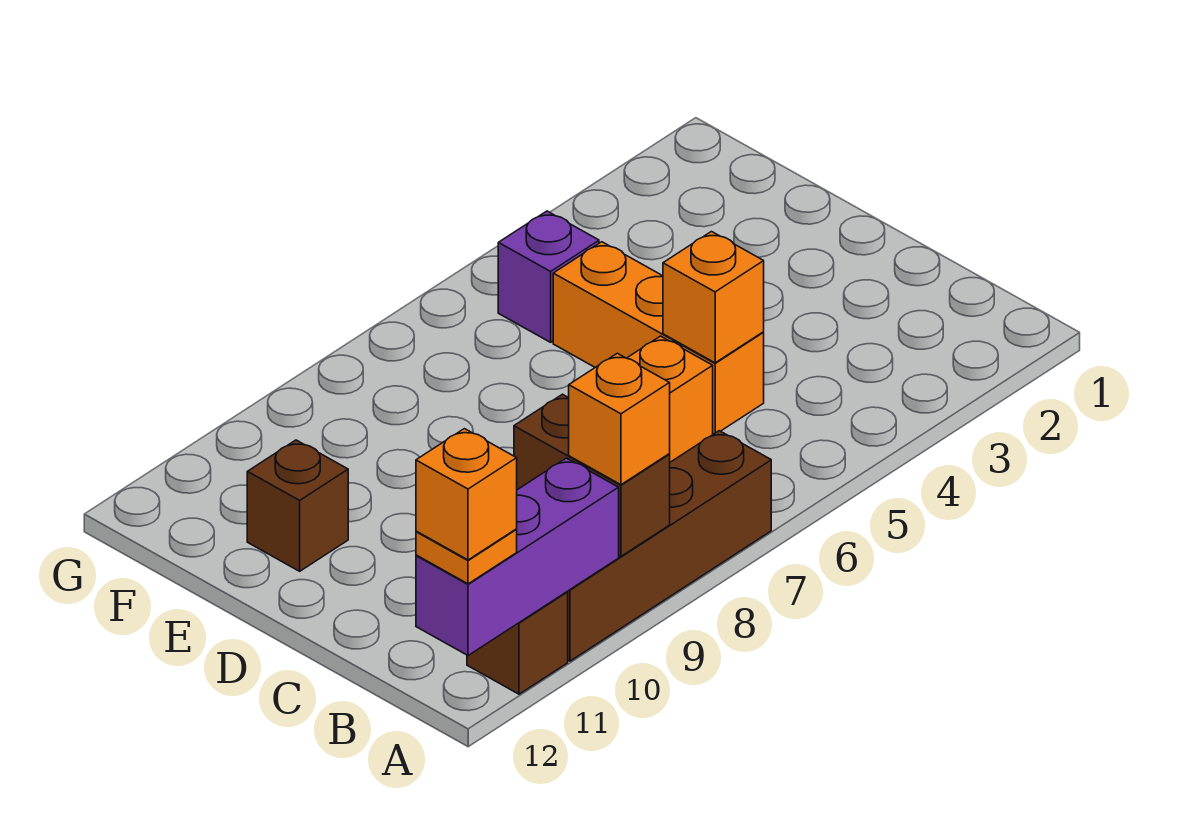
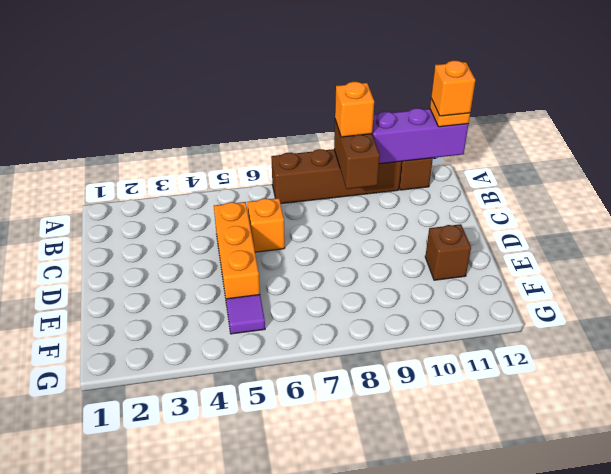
orange brick C5 level 2 -> none
purple brick F5 level 1 -> purple tile F5 level 1

